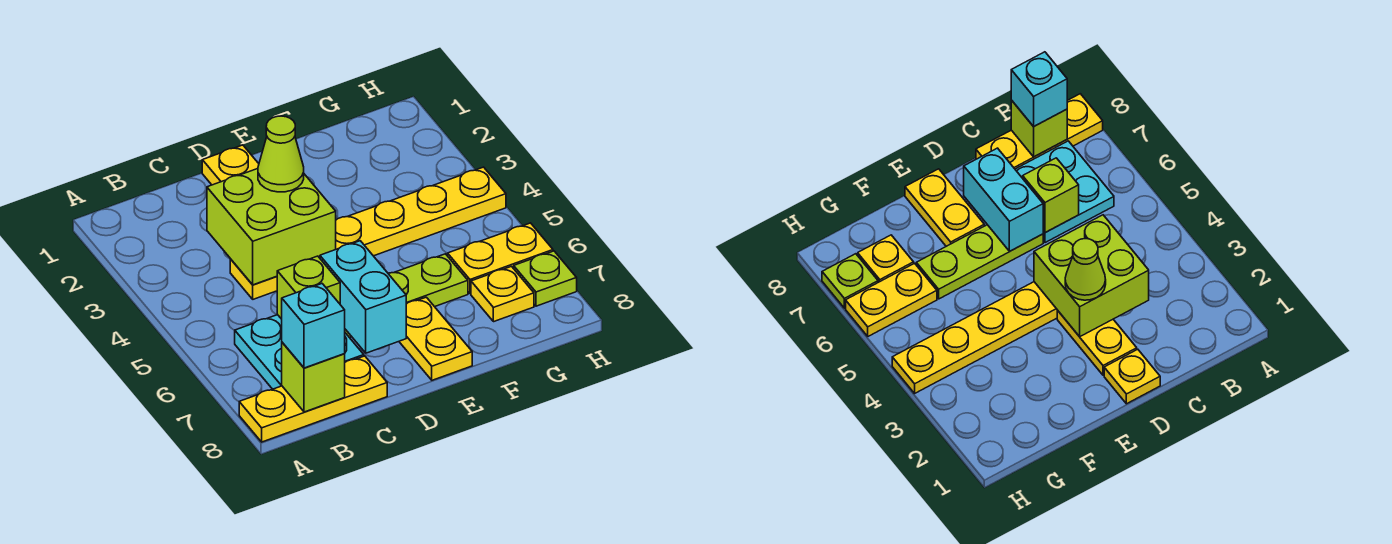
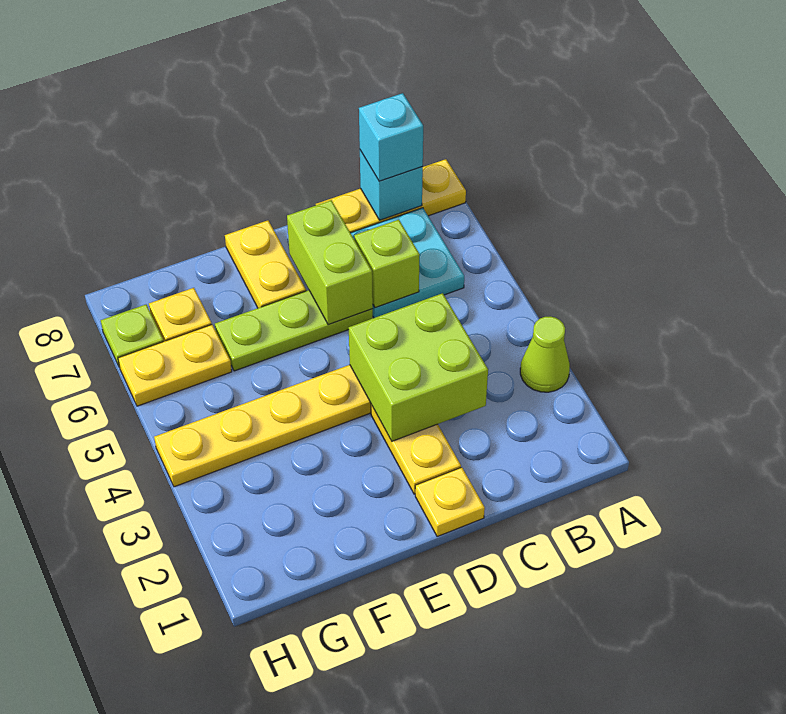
lime brick B8 level 2 -> cyan brick B8 level 2
lime cone D3 level 3 -> lime cone A3 level 1
cyan brick D6:D7 level 2 -> lime brick D6:D7 level 2

